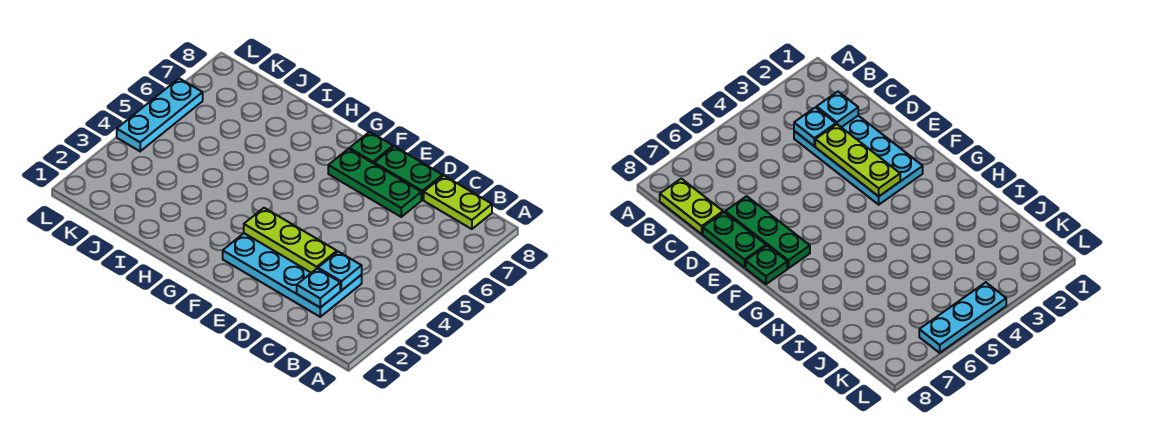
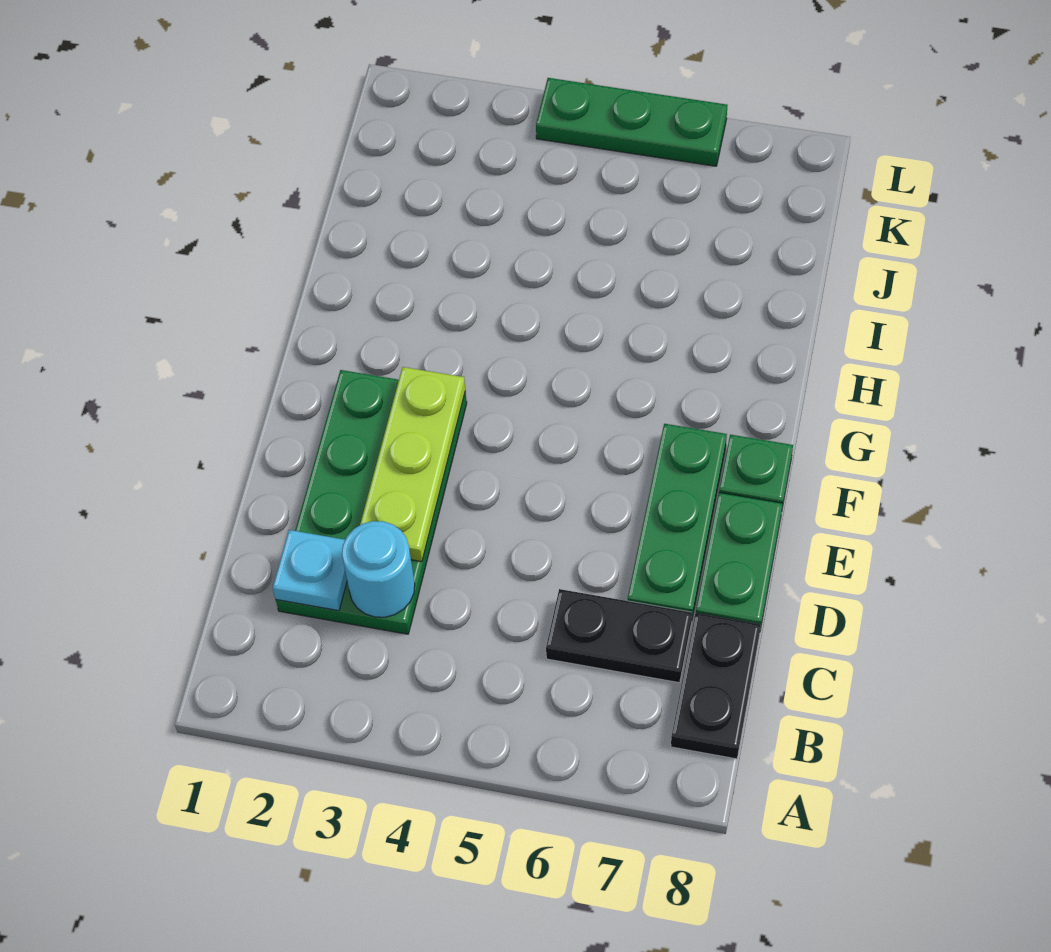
lime plate B8:C8 level 1 -> black plate B8:C8 level 1
cyan plate C2:F3 level 1 -> green plate C2:F3 level 1
cyan plate C3 level 2 -> cyan round brick C3 level 2
none -> black plate C6:C7 level 1
cyan plate L4:L6 level 1 -> green plate L4:L6 level 1

